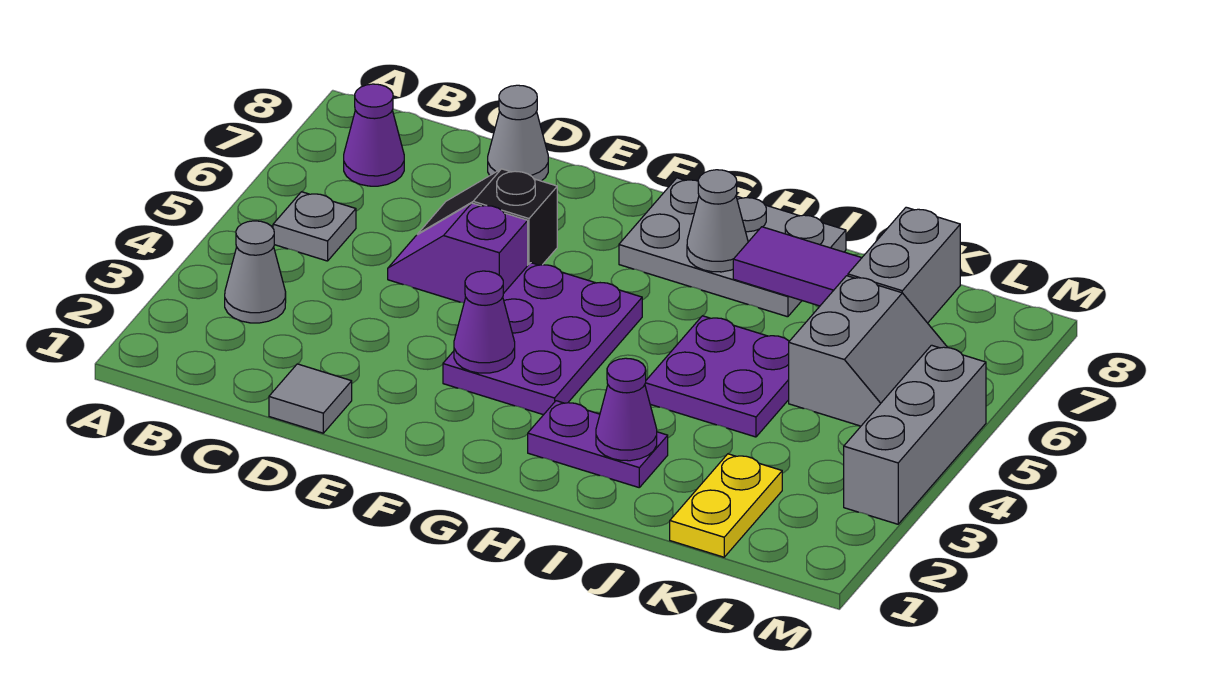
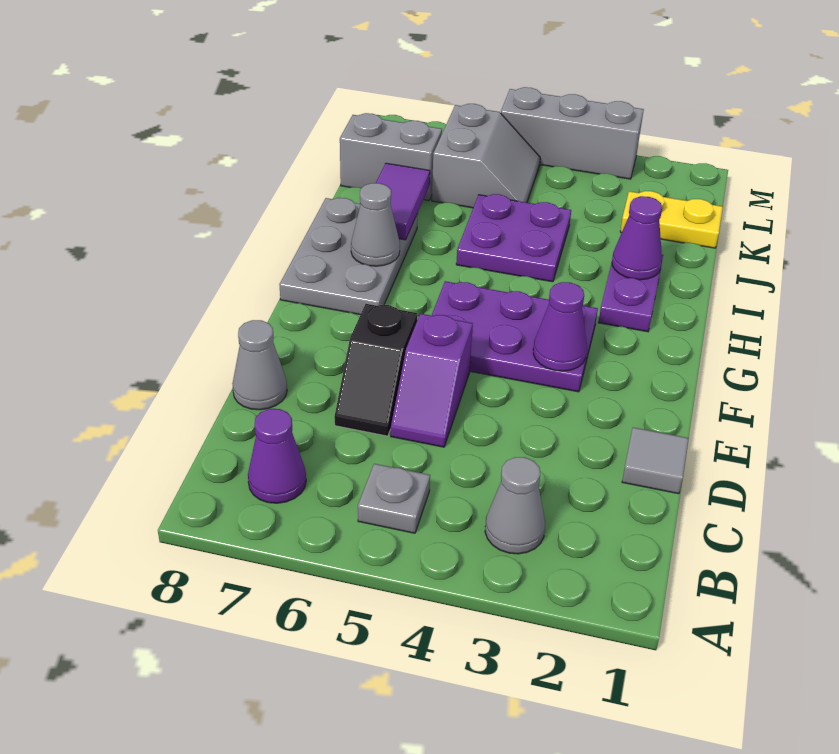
grey slope K5:L6 level 1 top K -> grey slope K5:L6 level 1 top 6

